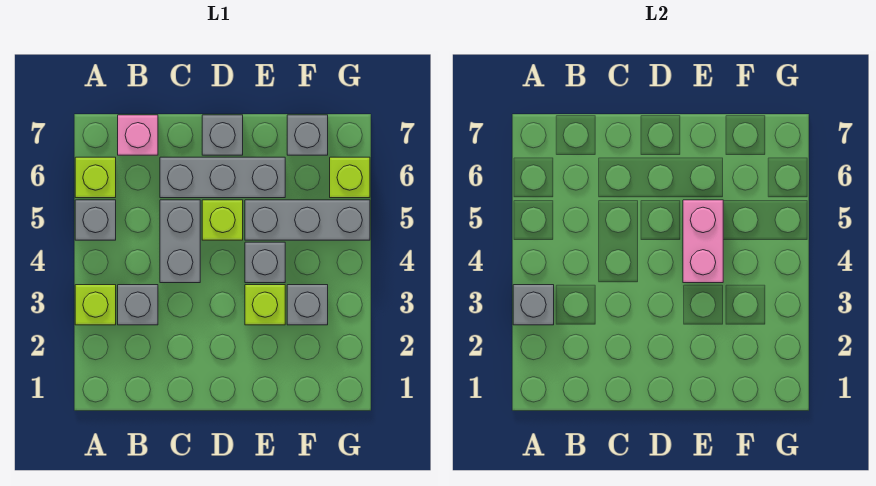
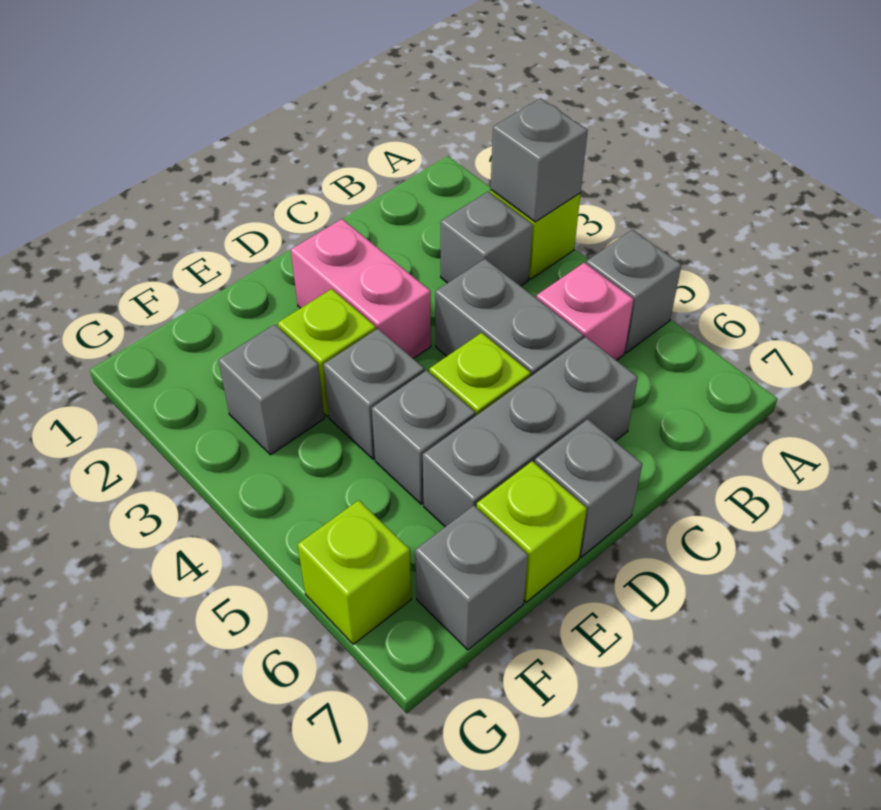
lime brick A6 level 1 -> lime brick E7 level 1
pink brick B7 level 1 -> pink brick B5 level 1
pink brick E4:E5 level 2 -> pink brick D2:D3 level 1
grey brick E5:G5 level 1 -> grey brick E5 level 1

